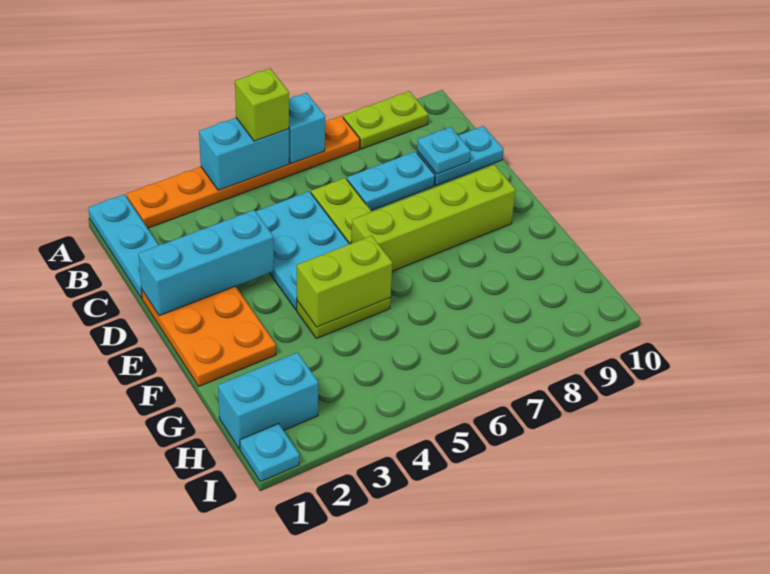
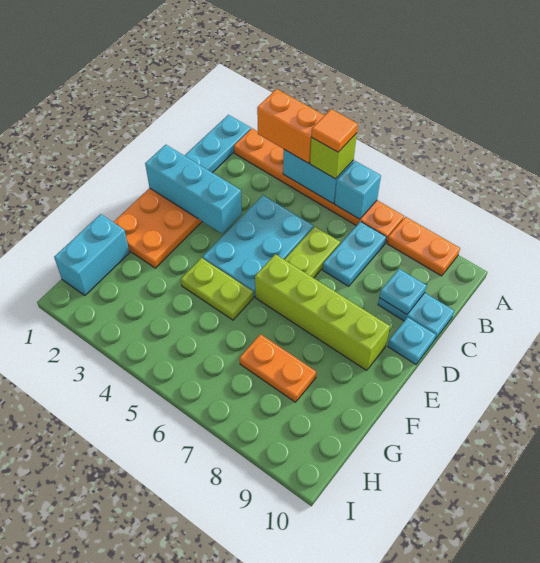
none -> orange brick A3:A4 level 3
none -> orange tile A5 level 4
lime plate A8:A9 level 1 -> orange plate A8:A9 level 1
cyan plate C7:C8 level 1 -> cyan plate B7:C7 level 1
lime brick F4:F5 level 2 -> none
none -> orange plate G7:G8 level 1
cyan brick H1:H2 level 1 -> cyan brick G1:H1 level 1
cyan plate I1 level 1 -> cyan plate D10 level 1

